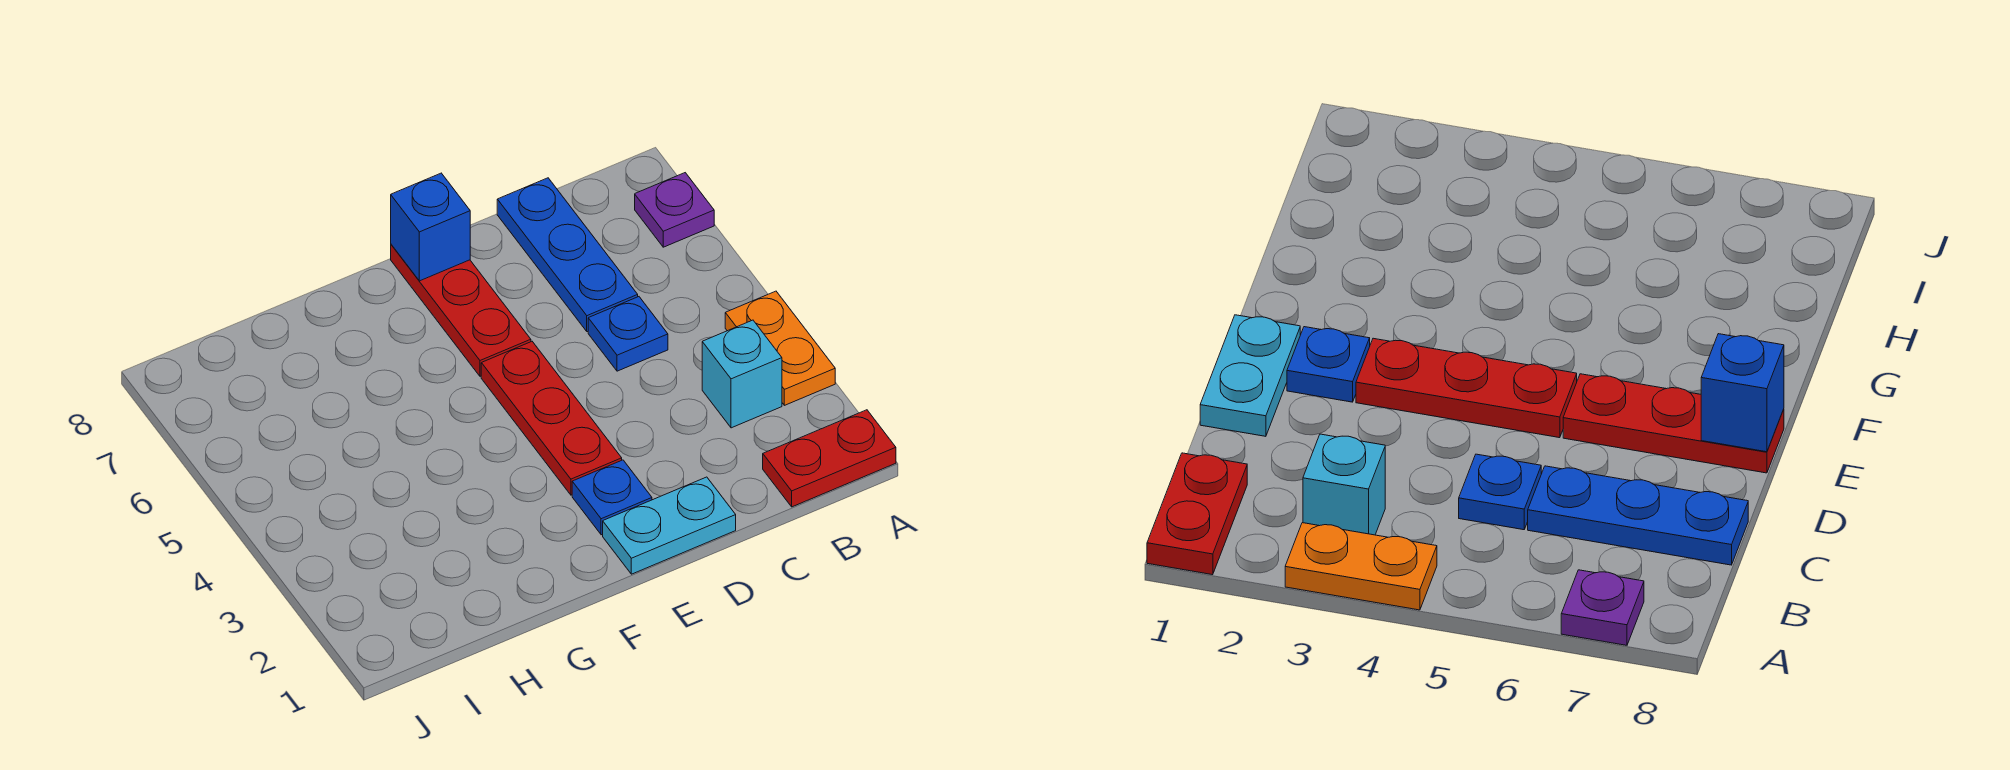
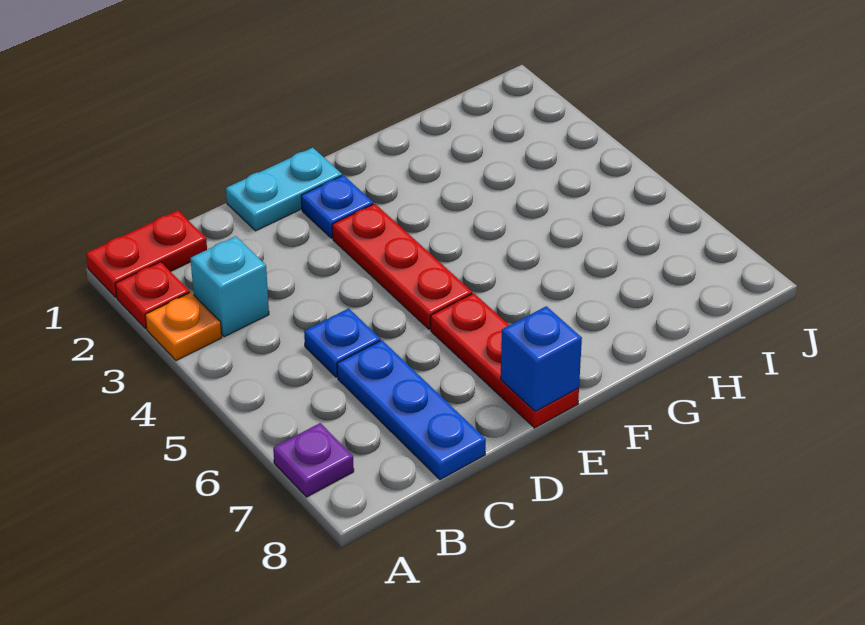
none -> red plate A2 level 1
orange plate A3:A4 level 1 -> orange plate A3 level 1

